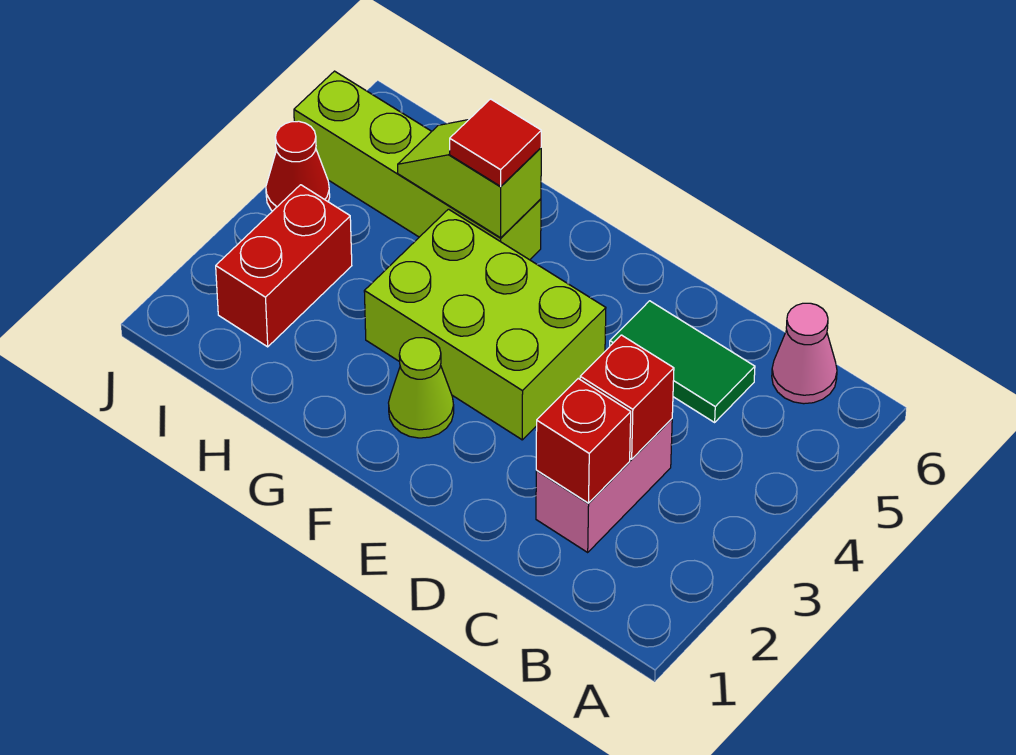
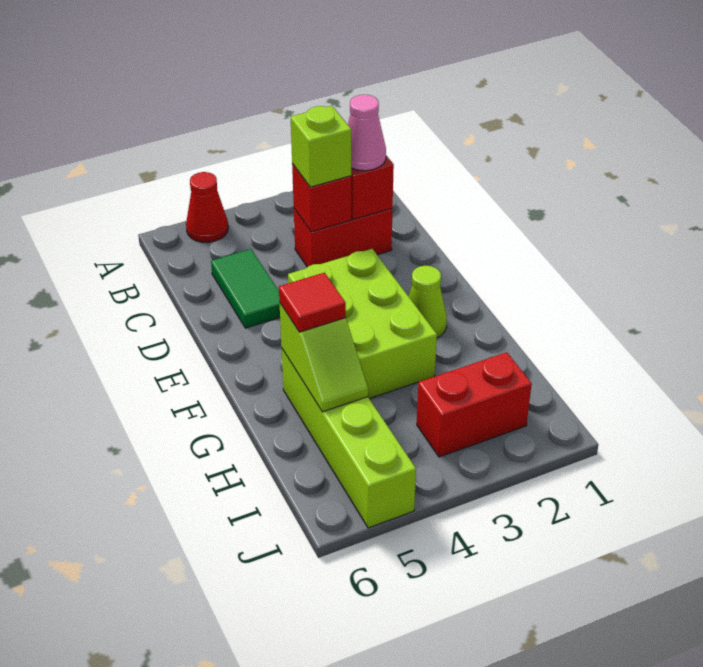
pink cone B6 level 1 -> pink cone C2 level 3
pink brick C2:C3 level 1 -> red brick C2:C3 level 1
none -> lime brick C3 level 3
red cone J4 level 1 -> red cone A5 level 1

